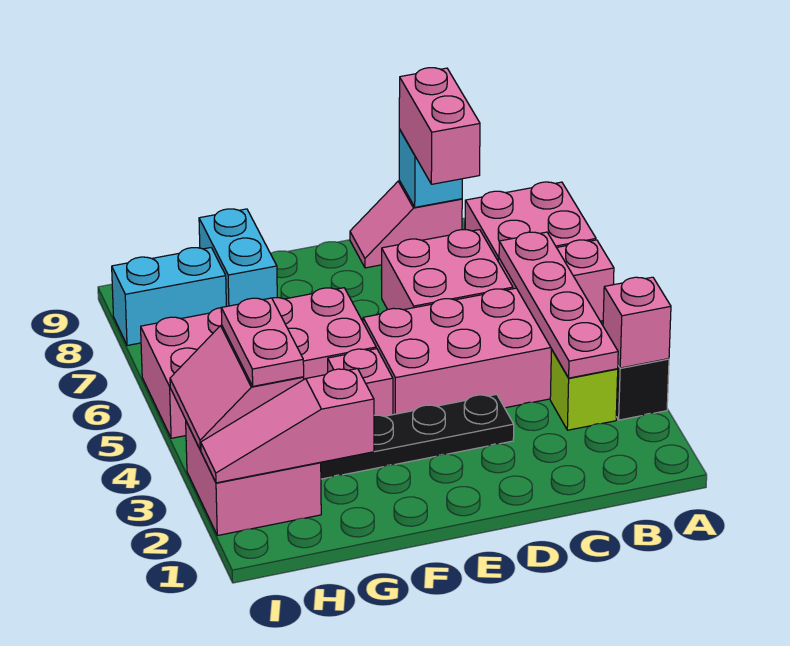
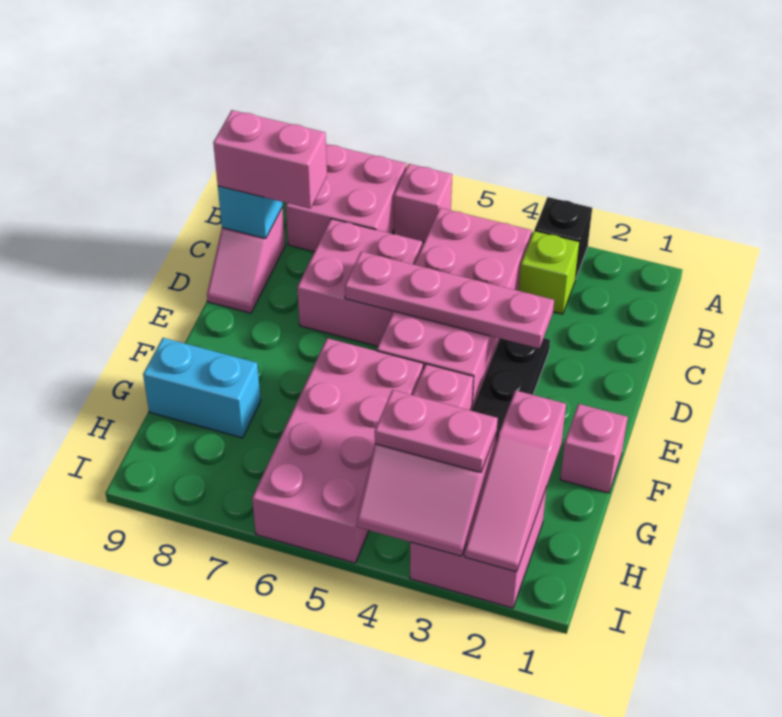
pink brick A3 level 2 -> pink brick F1 level 1
pink plate B3:B6 level 2 -> pink plate D3:D6 level 2
cyan brick H8:I8 level 1 -> none

